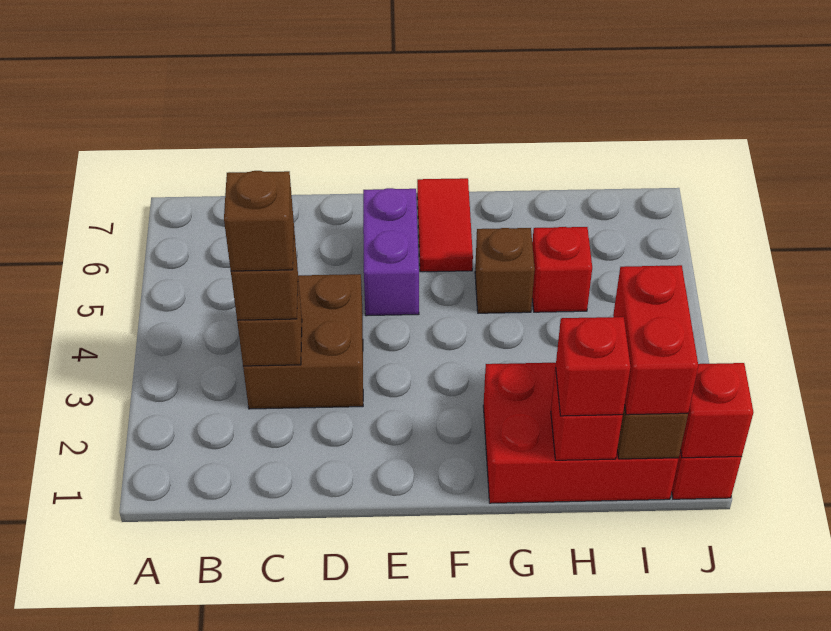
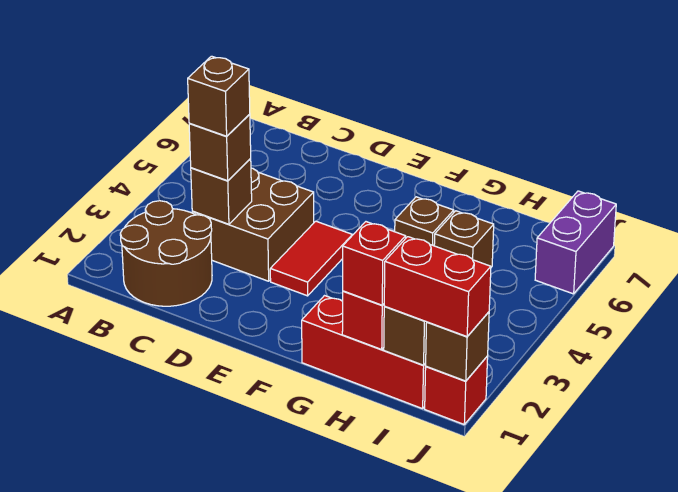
none -> brown round brick B1:C2 level 1
purple brick E5:E6 level 1 -> purple brick J6:J7 level 1
red tile F6:F7 level 1 -> red tile E3:E4 level 1
red brick G1:I2 level 1 -> red brick G1:I1 level 1
red brick H5 level 1 -> brown brick H5 level 1
red brick I1:I2 level 3 -> red brick I1:J1 level 3
red brick J1 level 2 -> brown brick J1 level 2

